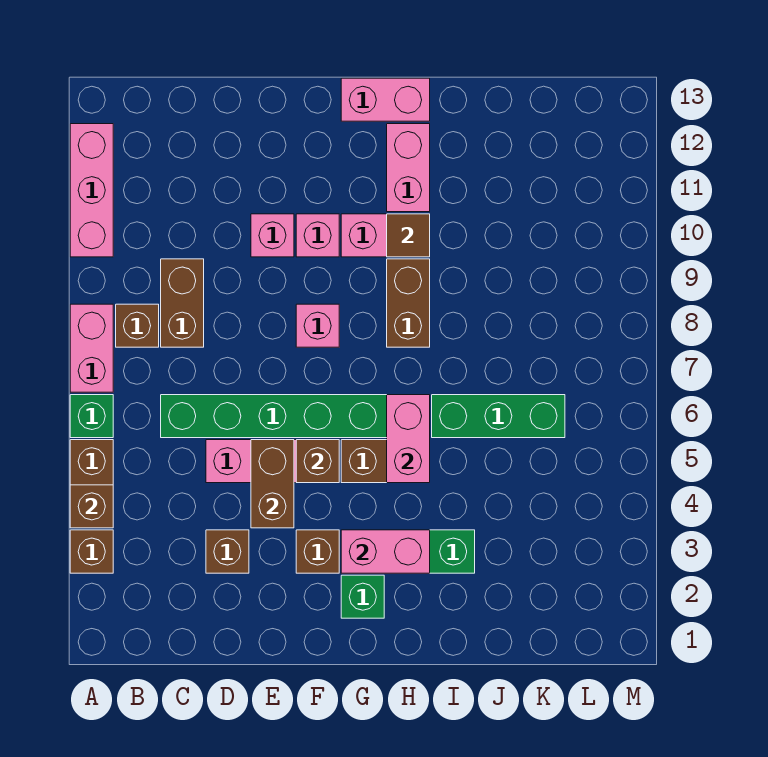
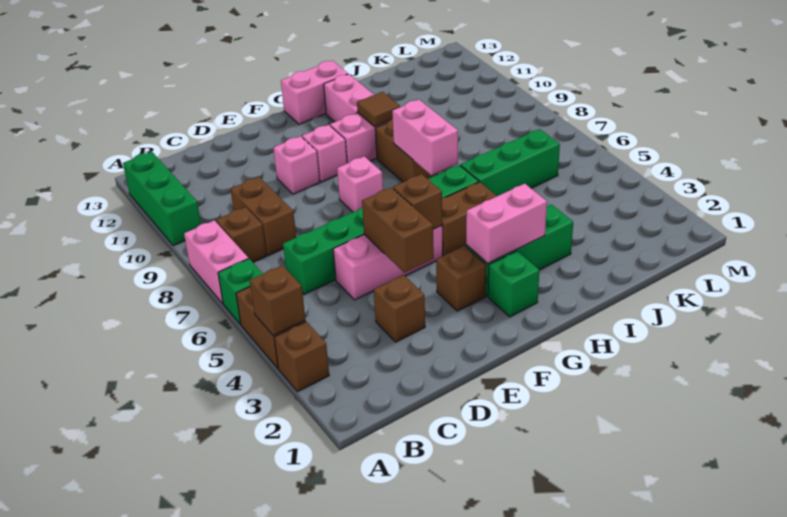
pink brick A10:A12 level 1 -> green brick A10:A12 level 1
pink brick H5:H6 level 2 -> pink brick H7:H8 level 2

